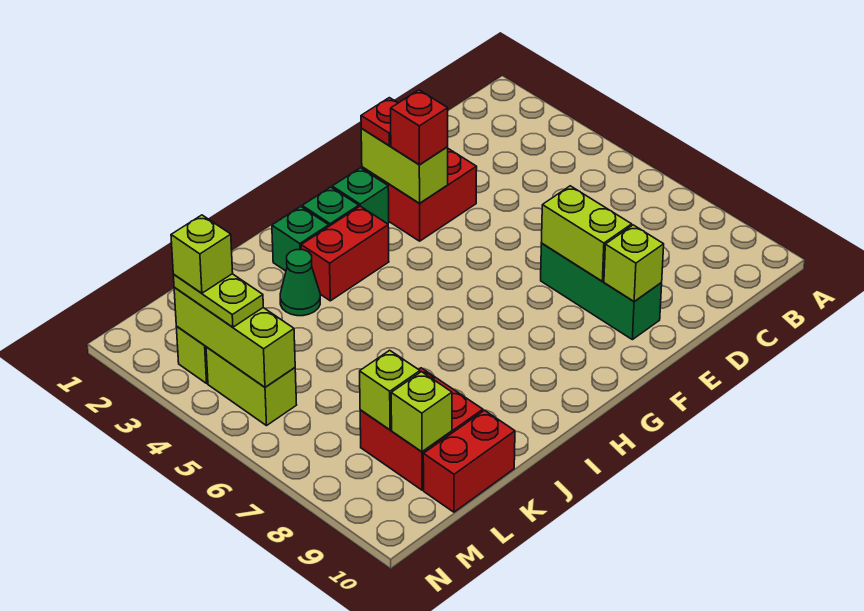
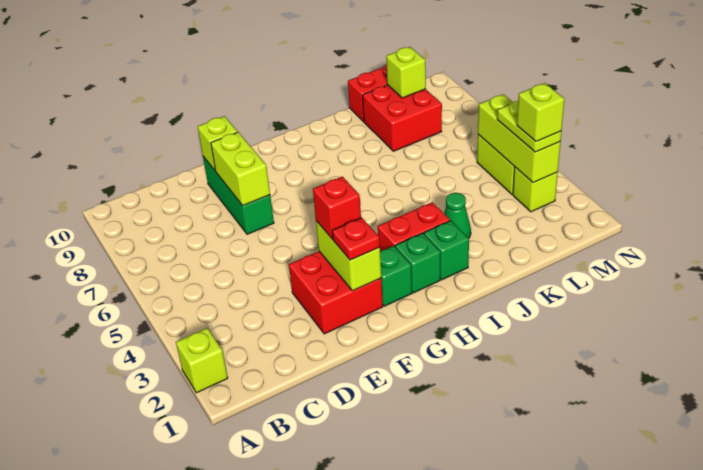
lime brick L8 level 2 -> lime brick A2 level 1

